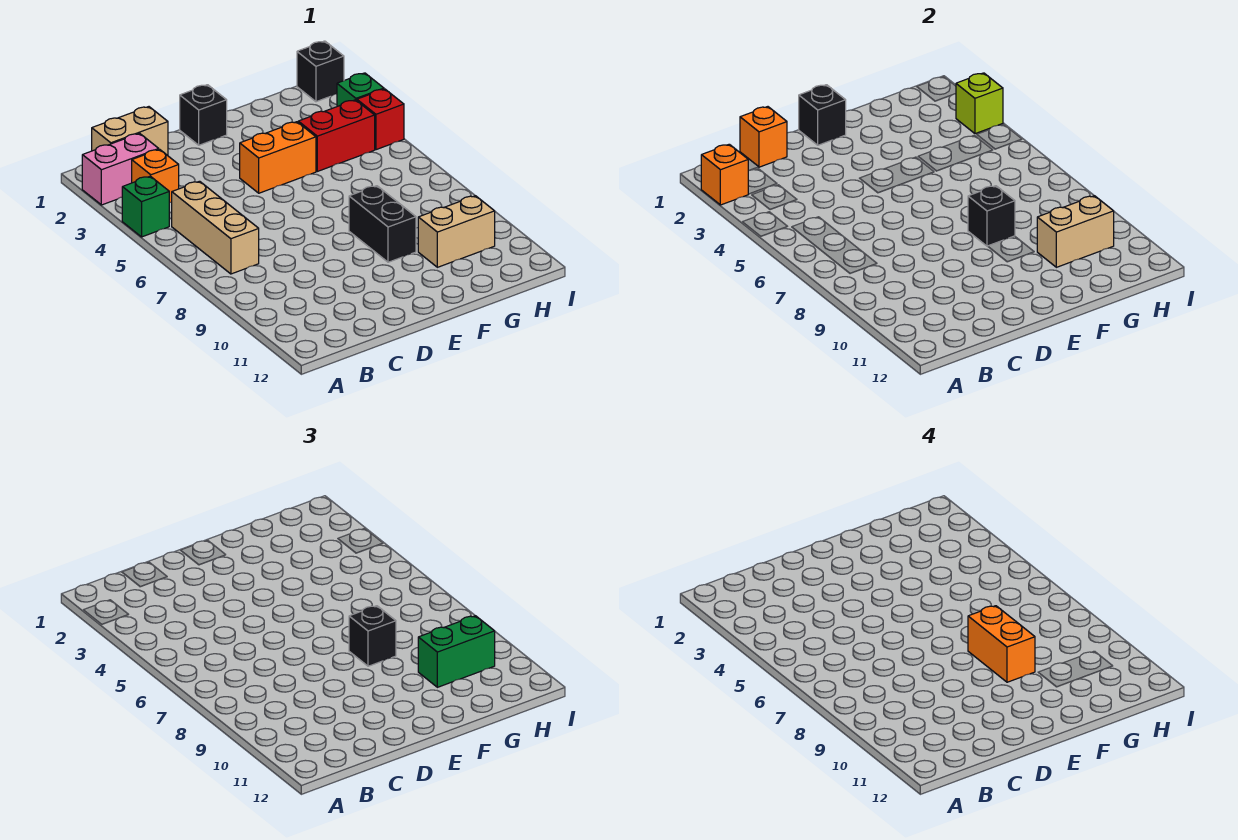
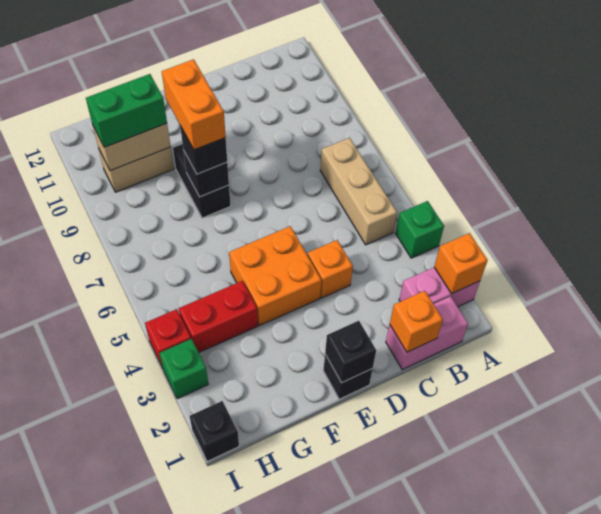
tan brick B1:C1 level 1 -> pink brick B1:C1 level 1
orange brick B3 level 1 -> orange brick D4 level 1
orange brick E4:F4 level 1 -> orange brick E4:F5 level 1
lime brick I3 level 2 -> none

